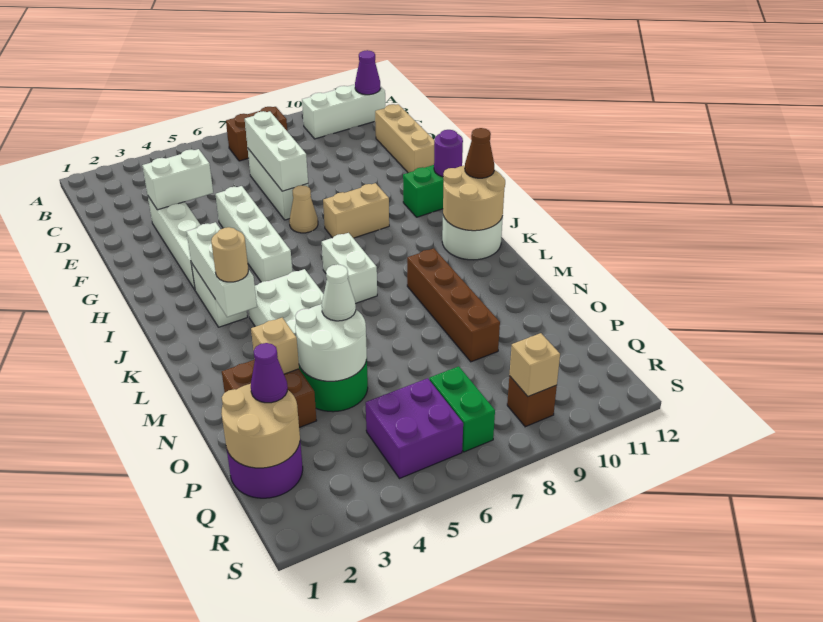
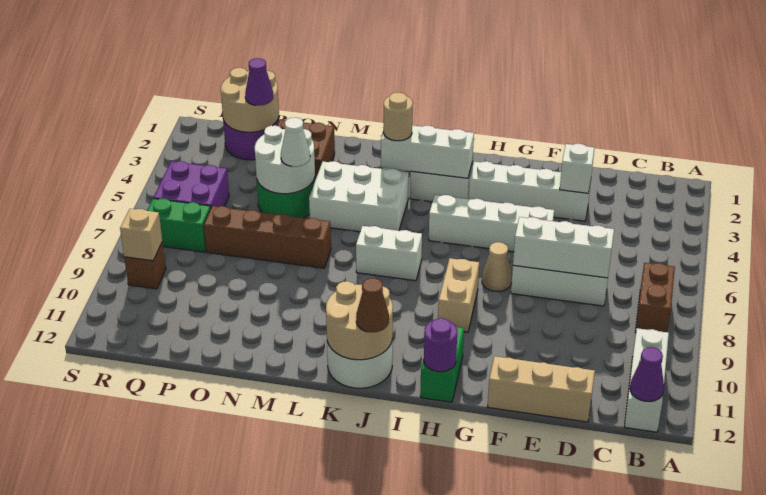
white brick E3:E4 level 2 -> white brick E3 level 2
brown brick L9:O9 level 1 -> brown brick M7:P7 level 1
tan brick N3 level 2 -> none

